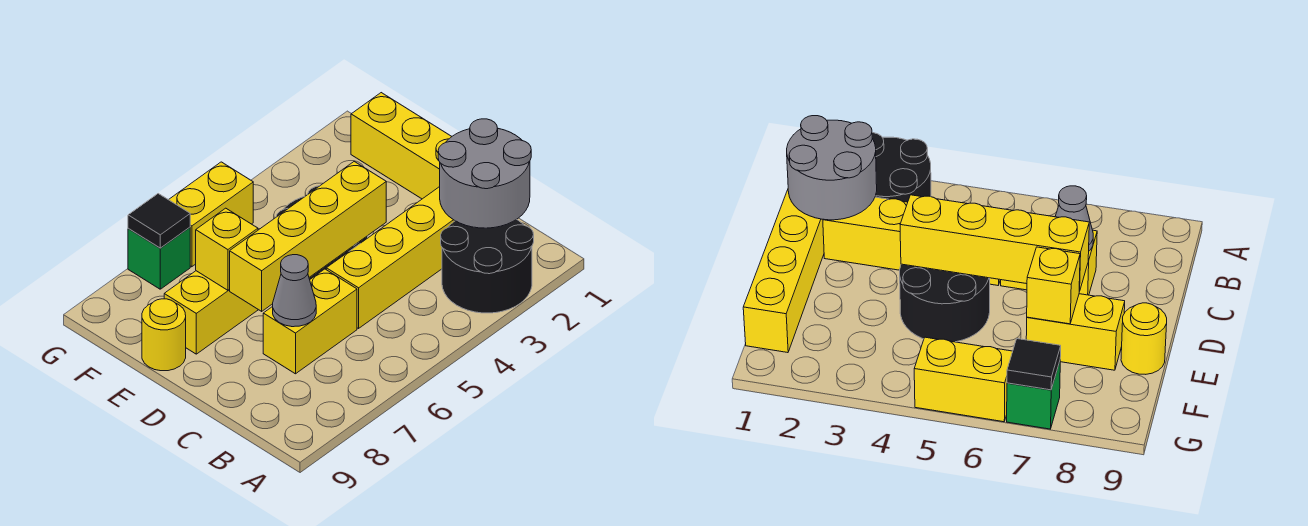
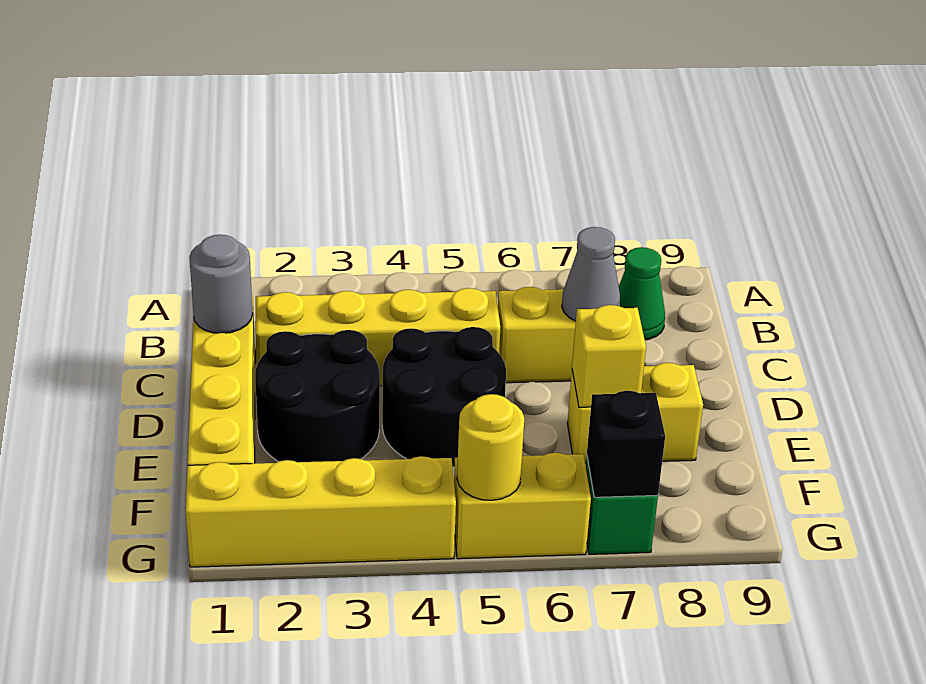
black round brick A2:B3 level 1 -> black round brick D2:E3 level 1
grey round brick B1:C2 level 2 -> grey round brick C1 level 2
none -> green cone B8 level 1
yellow brick D4:D7 level 2 -> yellow brick G1:G4 level 1
yellow round brick E9 level 1 -> yellow round brick G5 level 2
black tile G7 level 2 -> black brick G7 level 2

